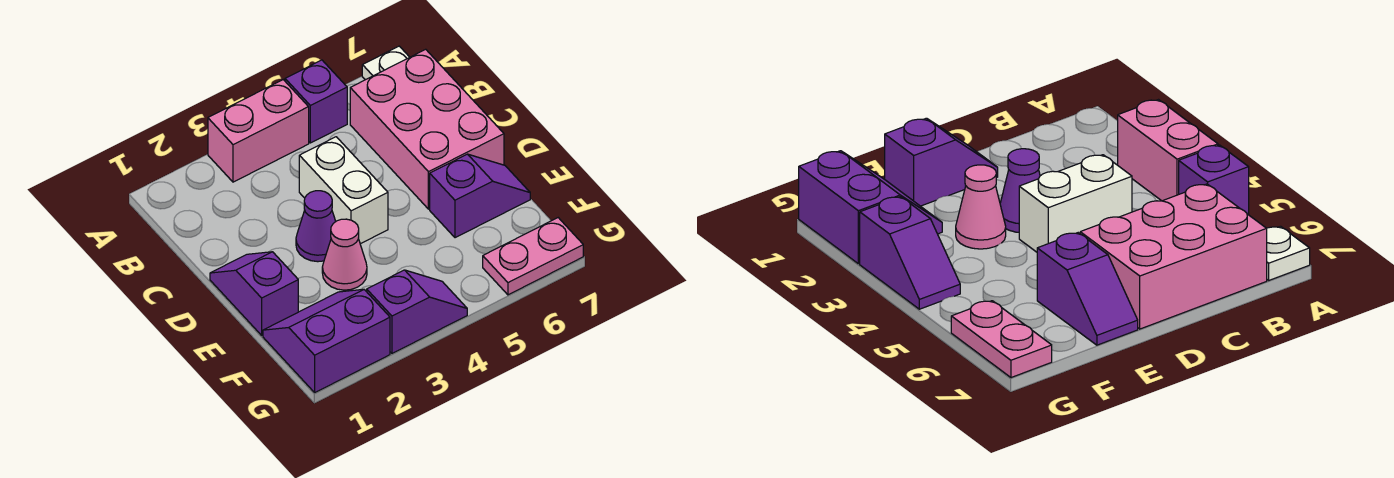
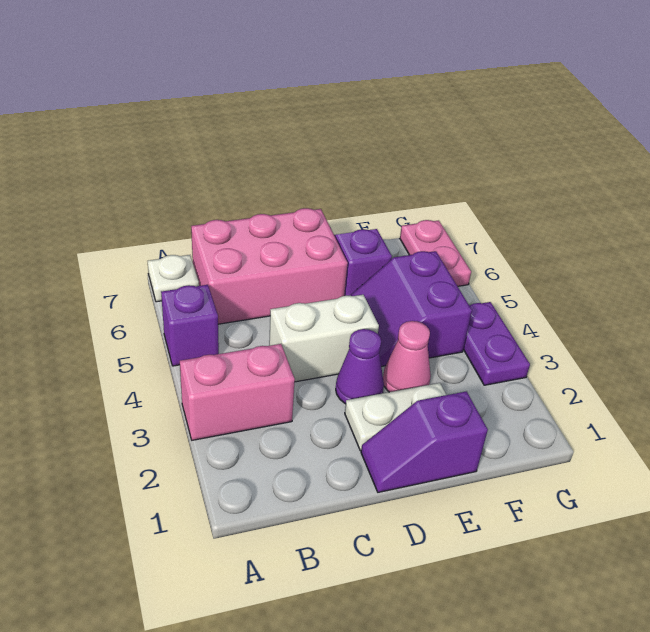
pink brick A3:A4 level 1 -> pink brick A3:B3 level 1
none -> white plate D2:E2 level 1
purple slope F1:G2 level 1 top G -> purple slope E4:F5 level 1 top F
purple slope G3:G4 level 1 top 3 -> purple plate G3:G4 level 1

